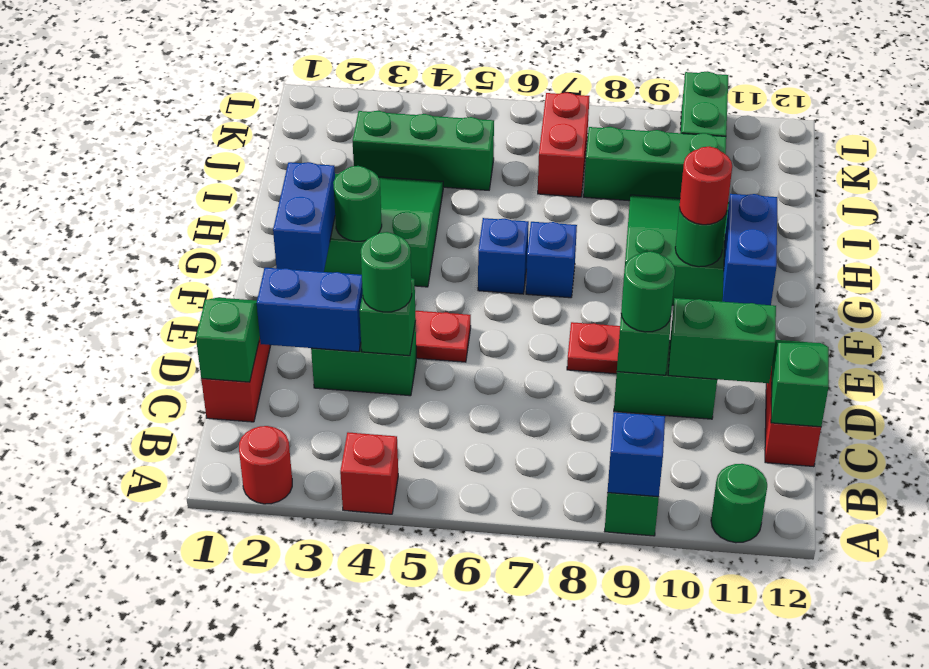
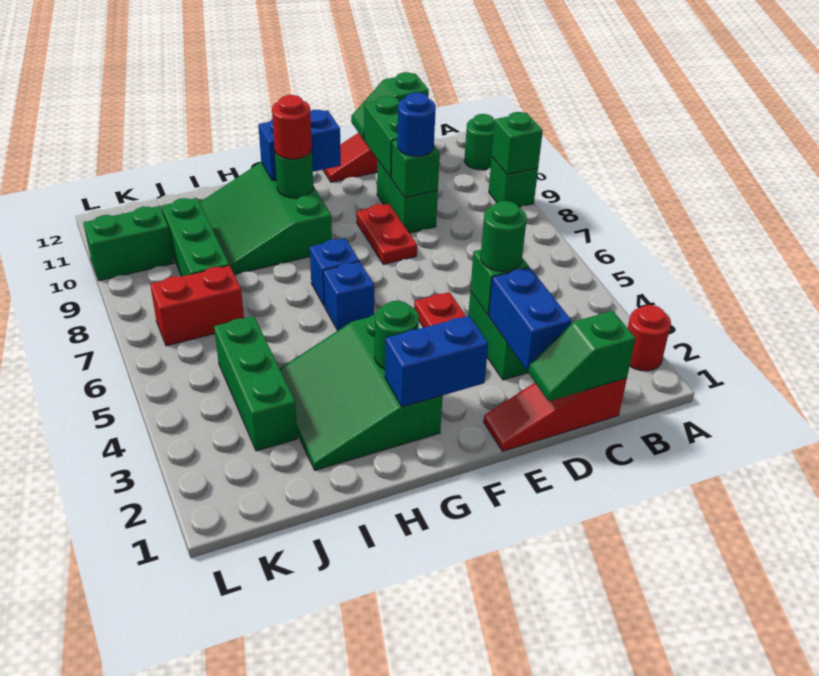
red brick A4 level 1 -> none
blue brick A9 level 2 -> green brick A9 level 2
green round brick D9 level 3 -> blue round brick D9 level 3

